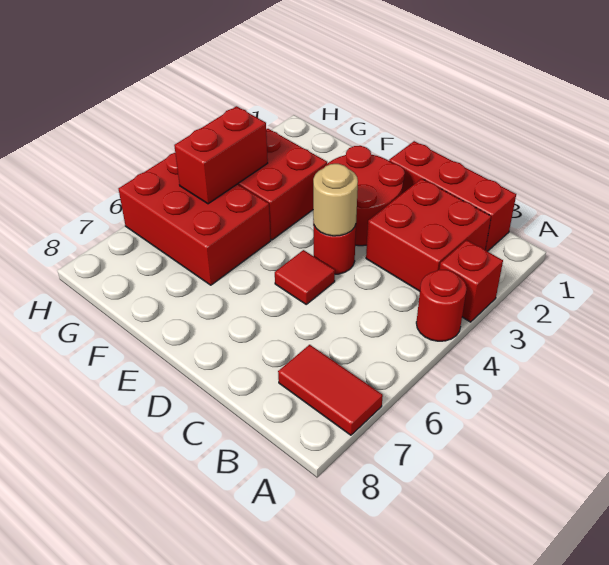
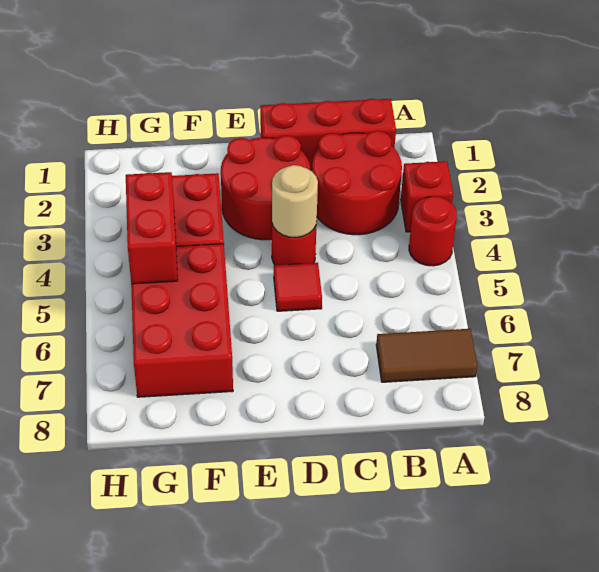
red tile A7:B7 level 1 -> brown tile A7:B7 level 1
red brick B2:C3 level 1 -> red round brick B2:C3 level 1
red brick F5:H6 level 1 -> red brick F5:G7 level 1

